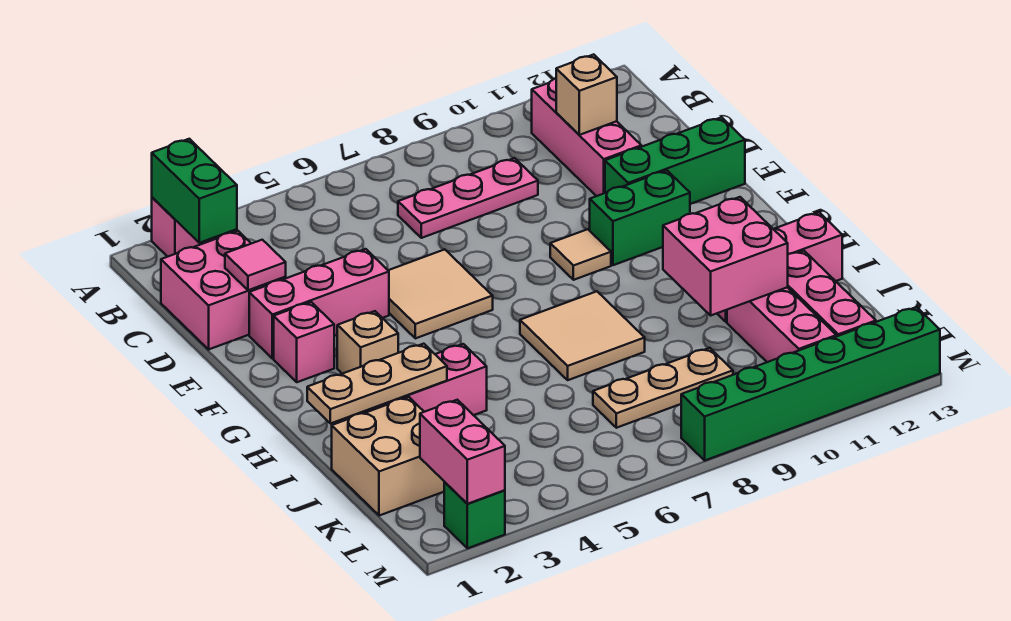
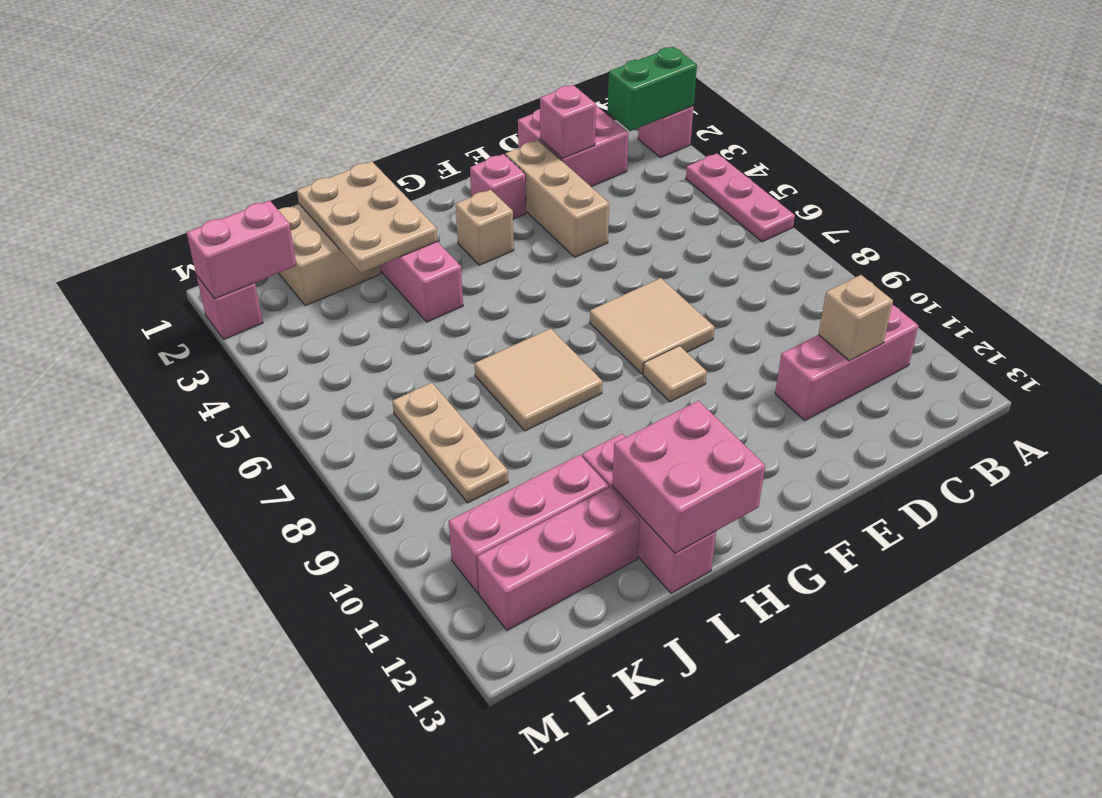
pink plate C7:C9 level 1 -> pink plate A4:A6 level 1
pink tile D2 level 2 -> pink brick D2 level 2
pink brick E2:E4 level 1 -> tan brick E2:E4 level 1
tan tile E5:F6 level 1 -> tan tile E7:F8 level 1
green brick E11:E13 level 1 -> none
green brick F10:F11 level 1 -> none
tan plate I1:I3 level 2 -> tan plate I1:J3 level 2
pink brick I10:J11 level 2 -> pink brick H12:I13 level 2
green brick M2 level 1 -> pink brick M2 level 1
green brick M8:M13 level 1 -> none

